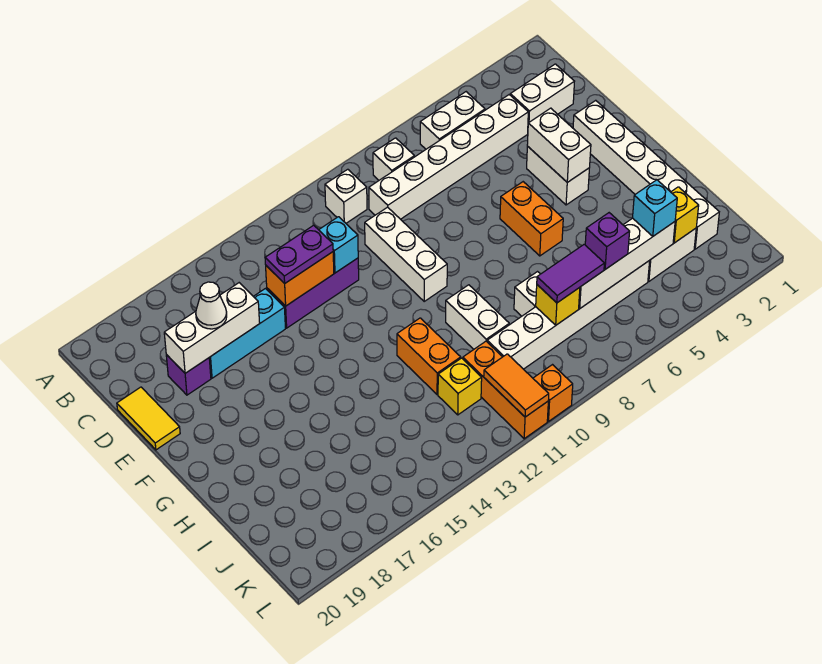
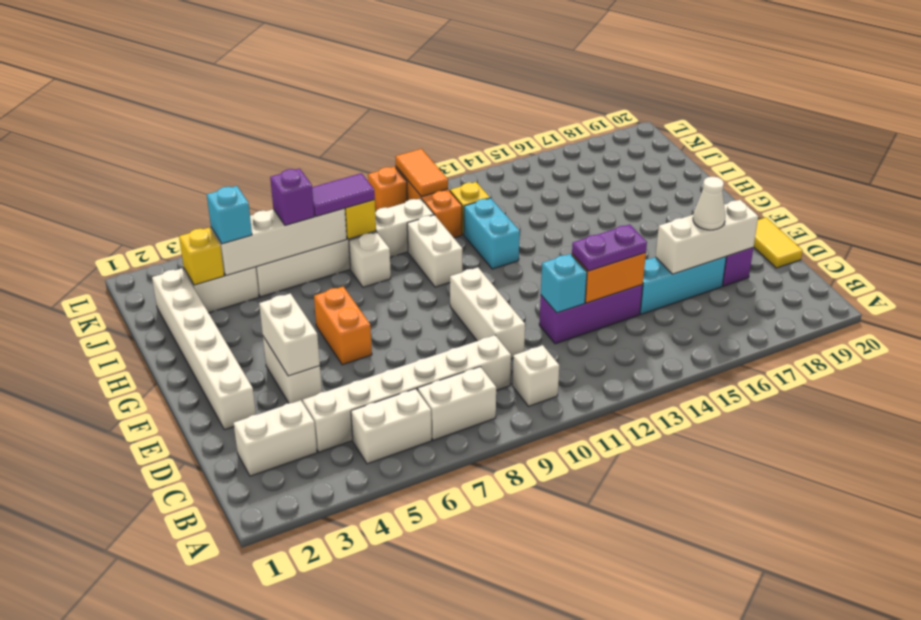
white brick B8 level 1 -> white brick B7:B8 level 1
orange brick H12:I12 level 1 -> cyan brick H12:I12 level 1

